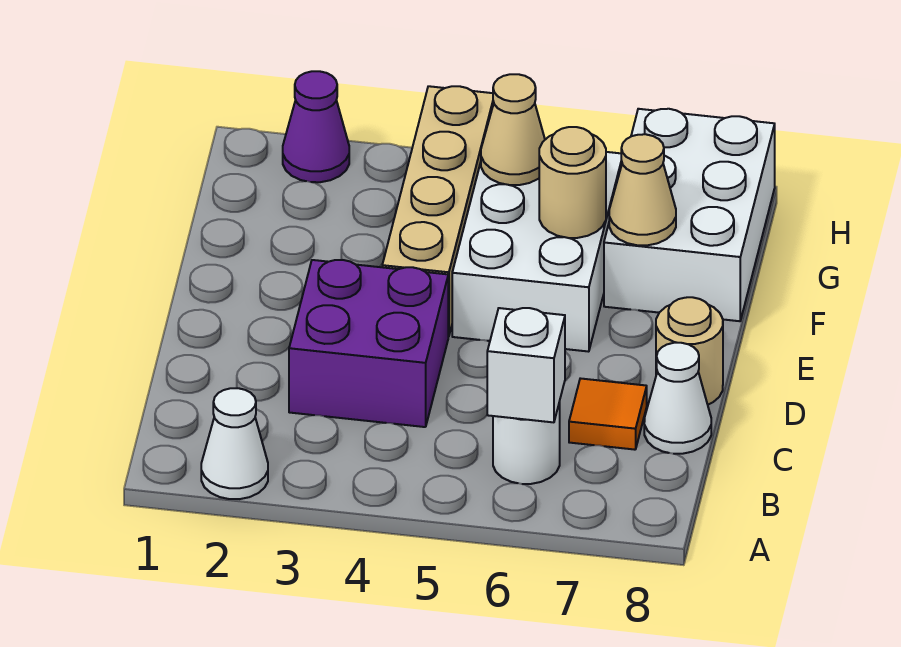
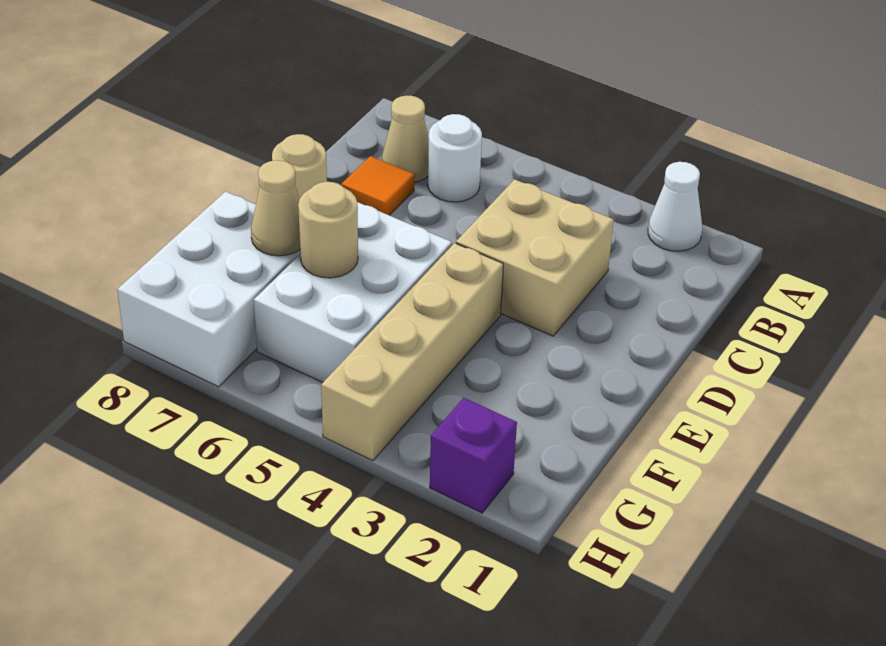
white brick B6 level 2 -> none
purple brick C3:D4 level 1 -> tan brick C3:D4 level 1
white cone C8 level 1 -> none
tan cone G5 level 2 -> tan cone B7 level 1
purple cone H2 level 1 -> purple brick H2 level 1

